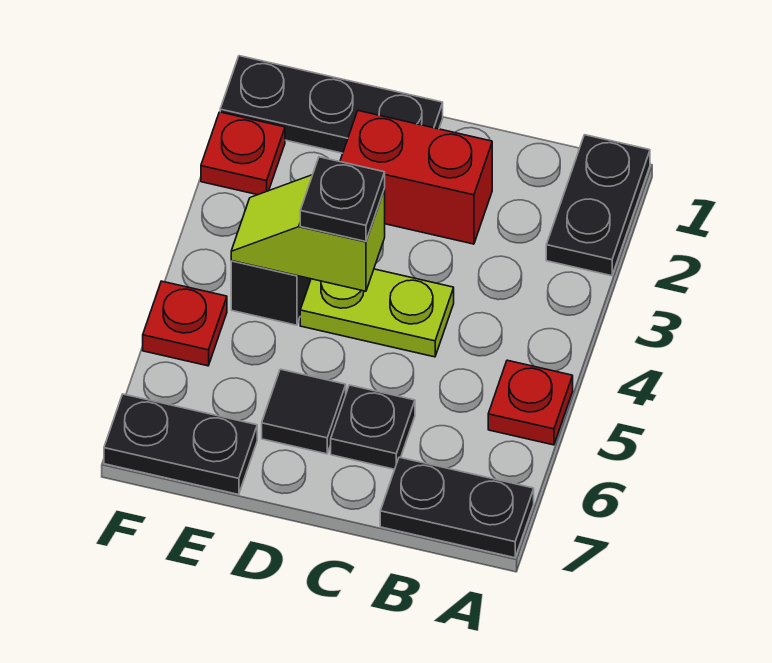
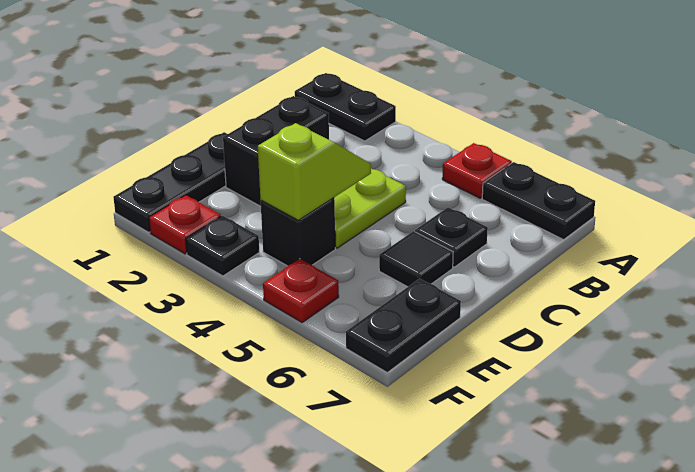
black plate A7:B7 level 1 -> black plate A6:A7 level 1
red brick C2:D2 level 1 -> black brick C2:D2 level 1
lime slope D4:E4 level 2 top D -> lime slope D4:E4 level 2 top E
black plate D4 level 3 -> black plate F3 level 1

